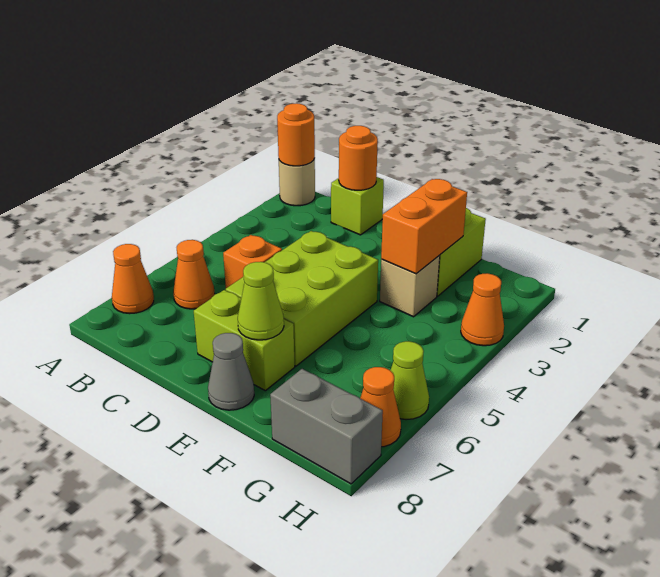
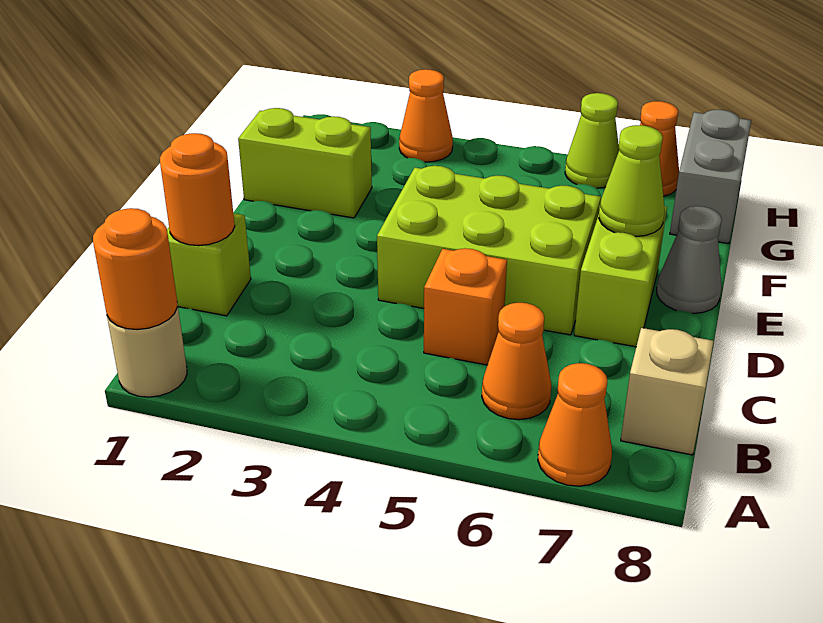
orange brick F2:F3 level 2 -> none
tan brick F3 level 1 -> tan brick B8 level 1

